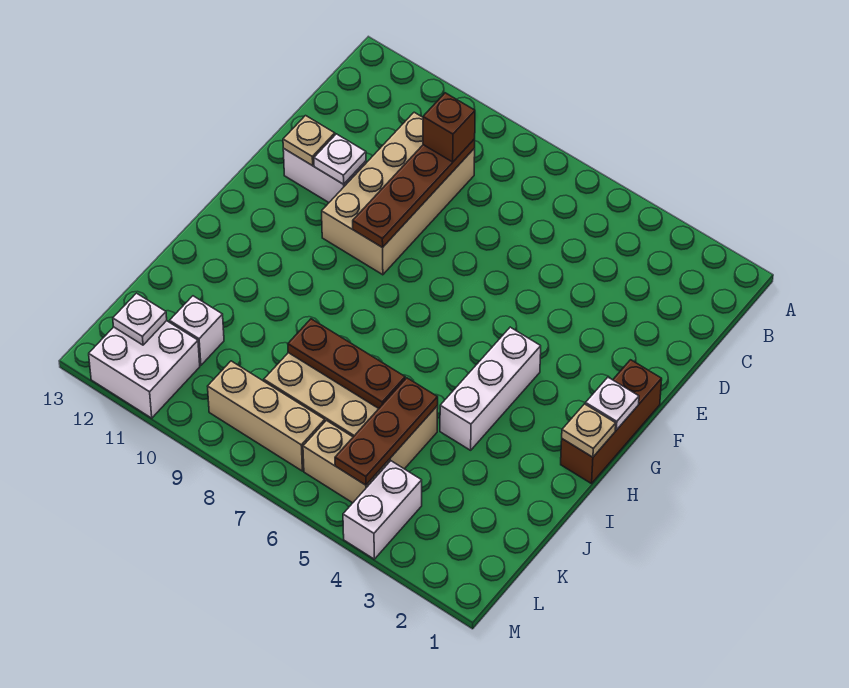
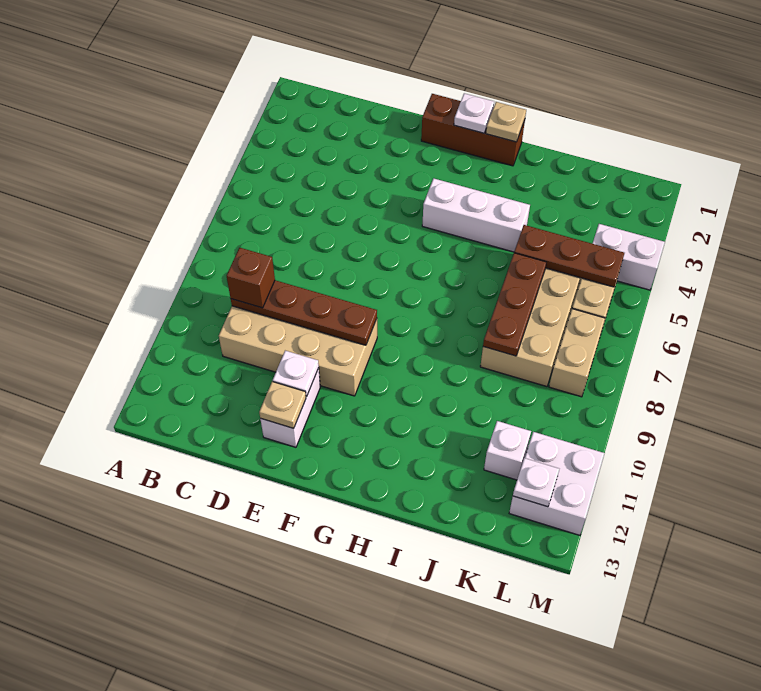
tan brick L7:L9 level 1 -> tan brick L7:L8 level 1

